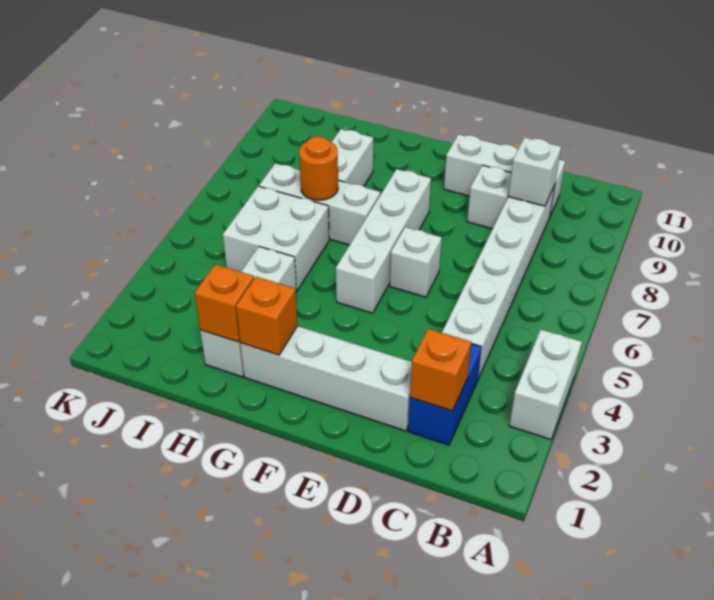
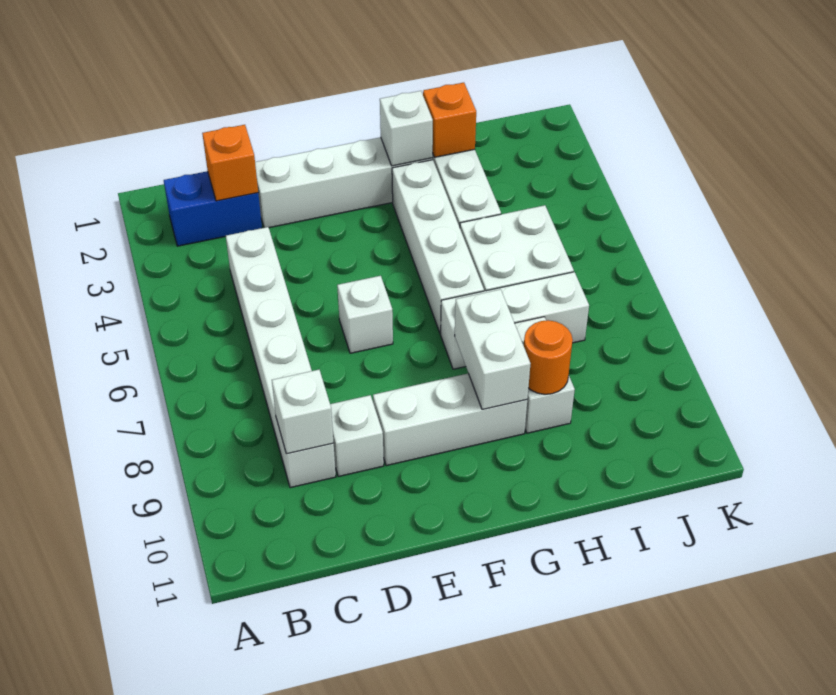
white brick A3:A4 level 1 -> white brick G8:G9 level 2
blue brick C2:C3 level 1 -> blue brick B2:C2 level 1
white brick C10:E10 level 1 -> white brick E9:G9 level 1
white brick F5:F8 level 1 -> white brick G3:G6 level 1
orange brick G2 level 2 -> white brick G2 level 2
orange round brick H7 level 2 -> orange round brick H9 level 2

